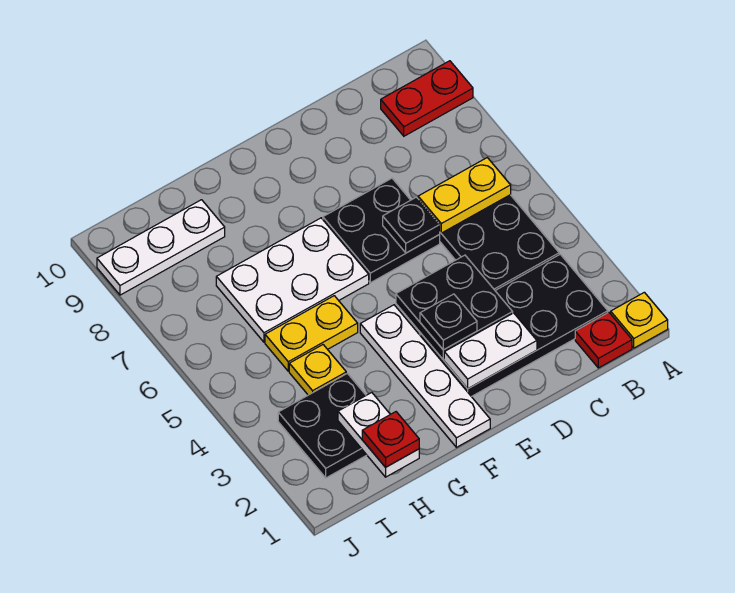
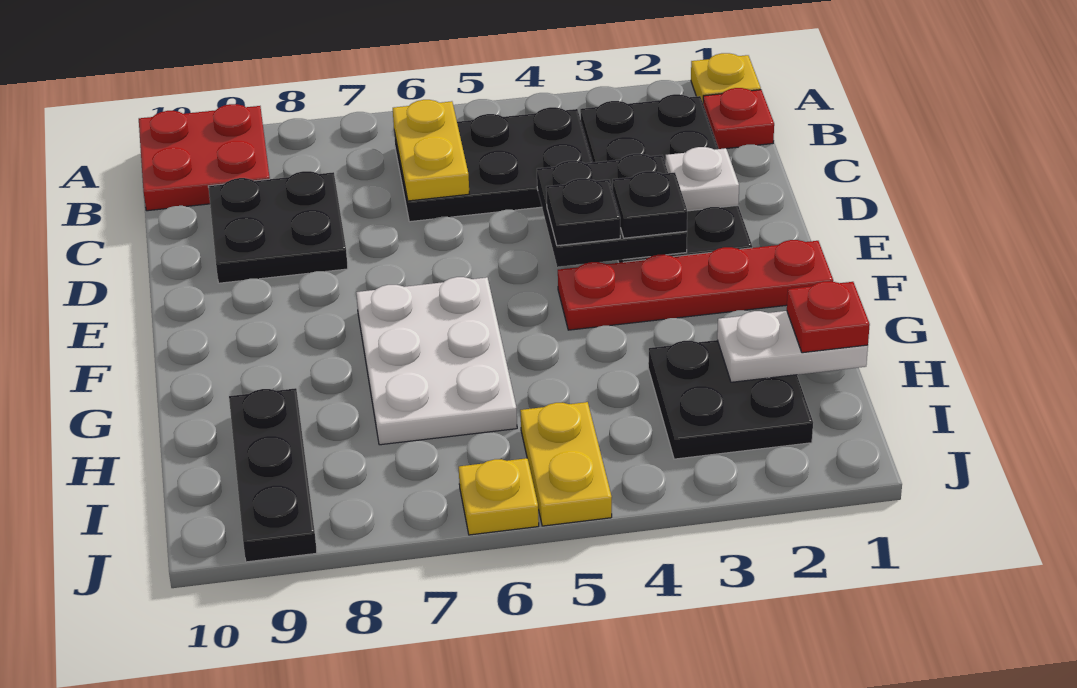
red plate A9:B9 level 1 -> red plate A9:B10 level 1
white plate D2:E2 level 2 -> white plate D2 level 2
black plate D6:E7 level 1 -> black plate C8:D9 level 1
black plate D6 level 2 -> black plate E4 level 3
white plate F1:F4 level 1 -> red plate F1:F4 level 1
yellow plate G5:H5 level 1 -> yellow plate I5:J5 level 1
yellow plate H4 level 1 -> yellow plate J6 level 1
white plate H9:J9 level 1 -> black plate H9:J9 level 1

